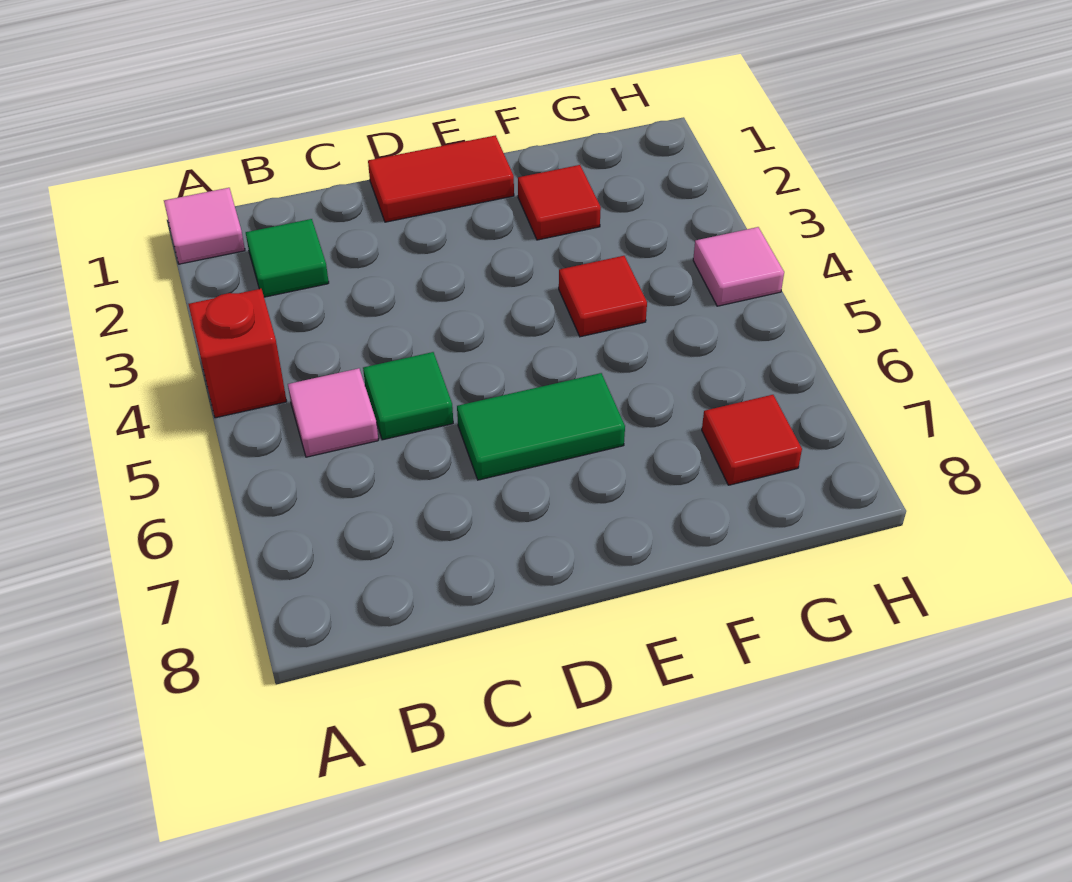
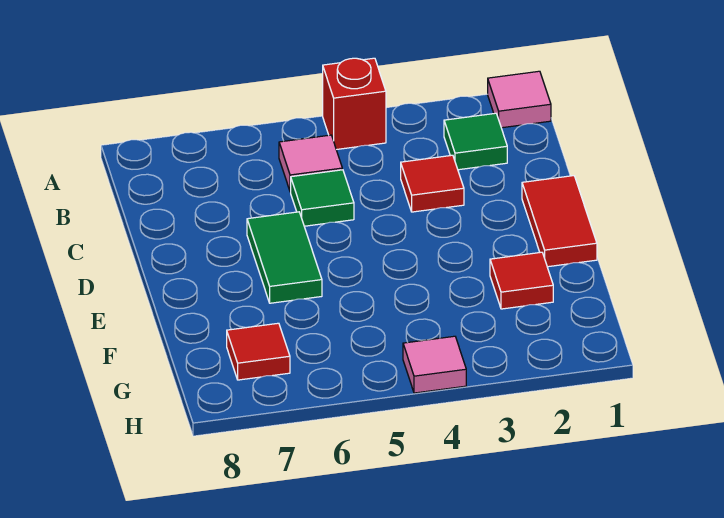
red tile F4 level 1 -> red tile C3 level 1

